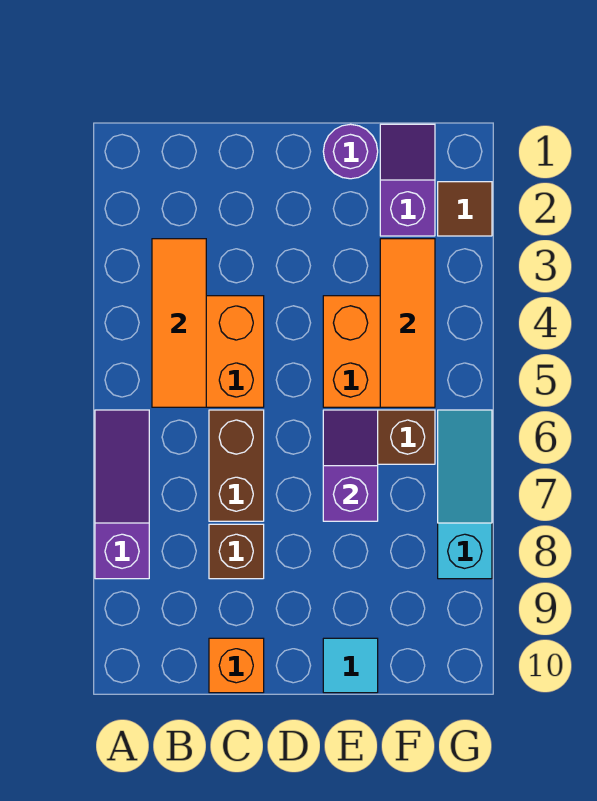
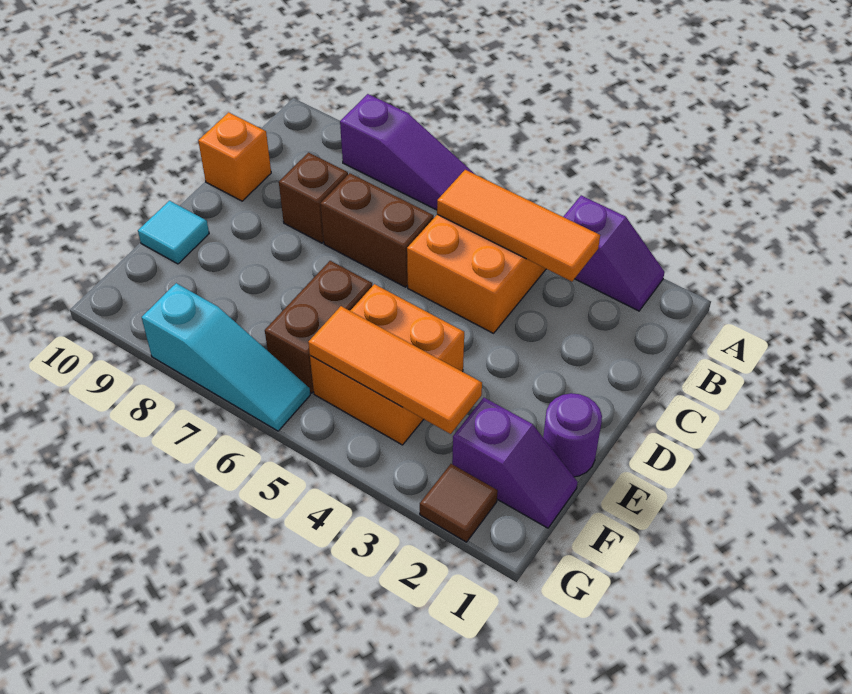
purple slope E6:E7 level 2 top 7 -> purple slope A2:A3 level 1 top 3

